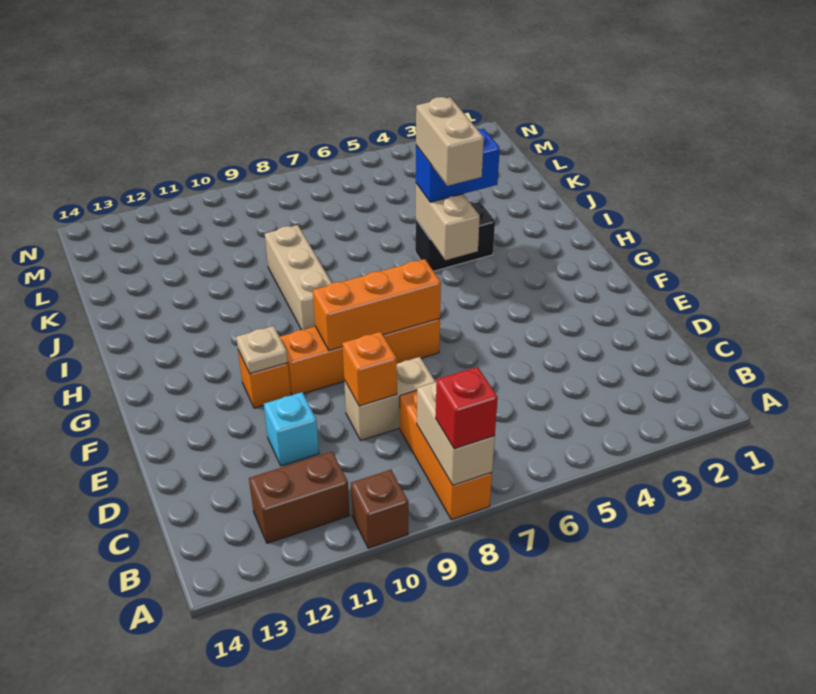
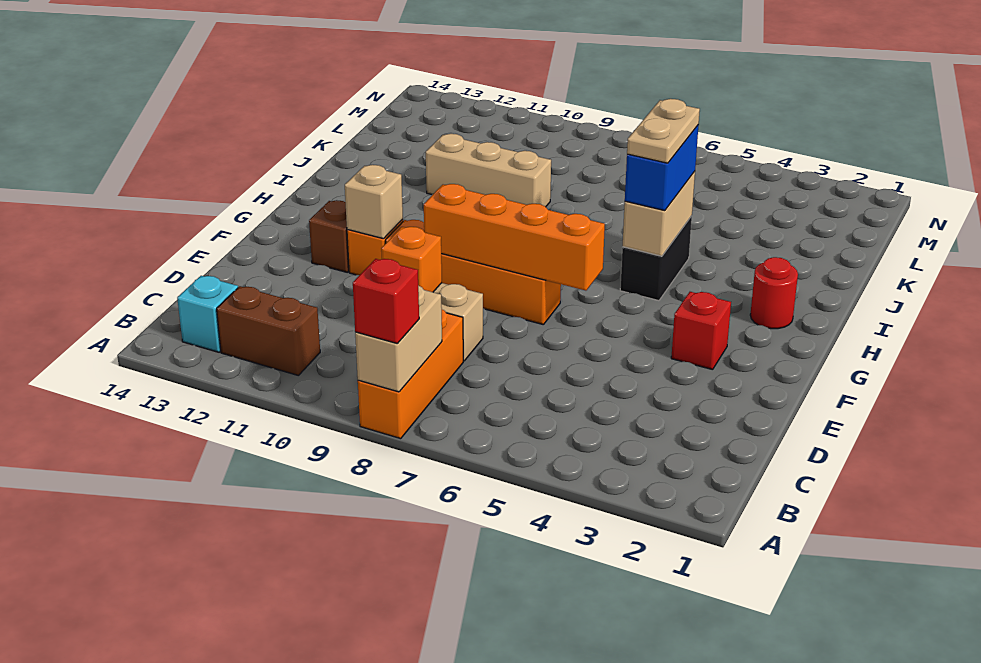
brown brick A10 level 1 -> brown brick F12 level 1
cyan brick D11 level 1 -> cyan brick B13 level 1
none -> red brick F3 level 1
orange brick F7:F9 level 2 -> orange brick F6:F9 level 2
tan plate F11 level 2 -> tan brick F11 level 2
none -> red round brick H2 level 1
tan brick H5:I5 level 4 -> tan plate H5:I5 level 4
tan brick H9:J9 level 1 -> tan brick J9:J11 level 1
black brick I4:I5 level 1 -> black brick H5:I5 level 1
blue brick I4:I5 level 3 -> blue brick H5:I5 level 3

